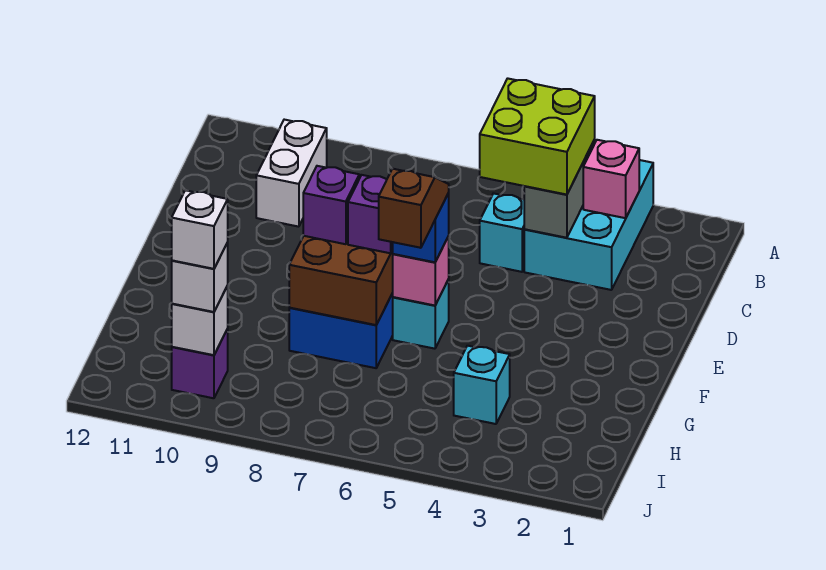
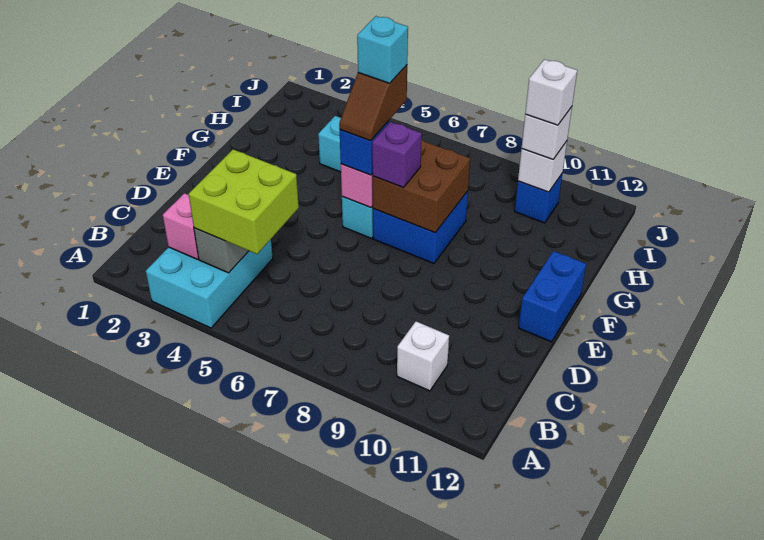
white brick B10:C10 level 1 -> white brick B10 level 1
cyan brick C5 level 1 -> cyan brick G6 level 5
none -> blue brick E12:F12 level 1
purple brick F8 level 3 -> none
purple brick I10 level 1 -> blue brick I10 level 1

